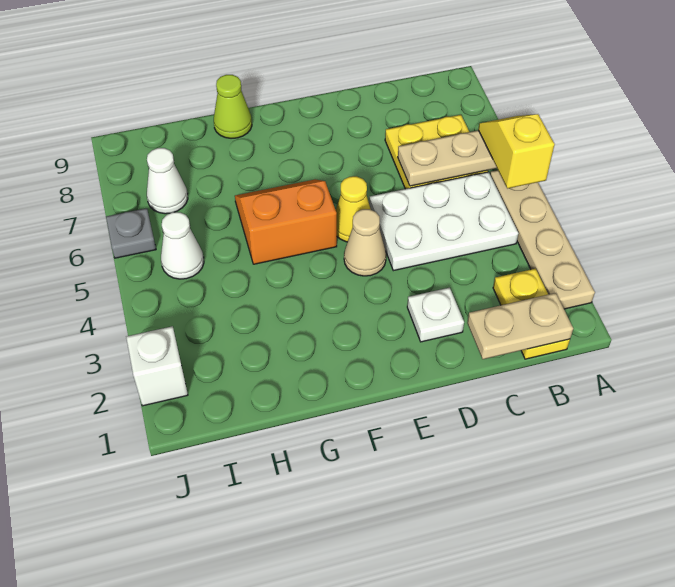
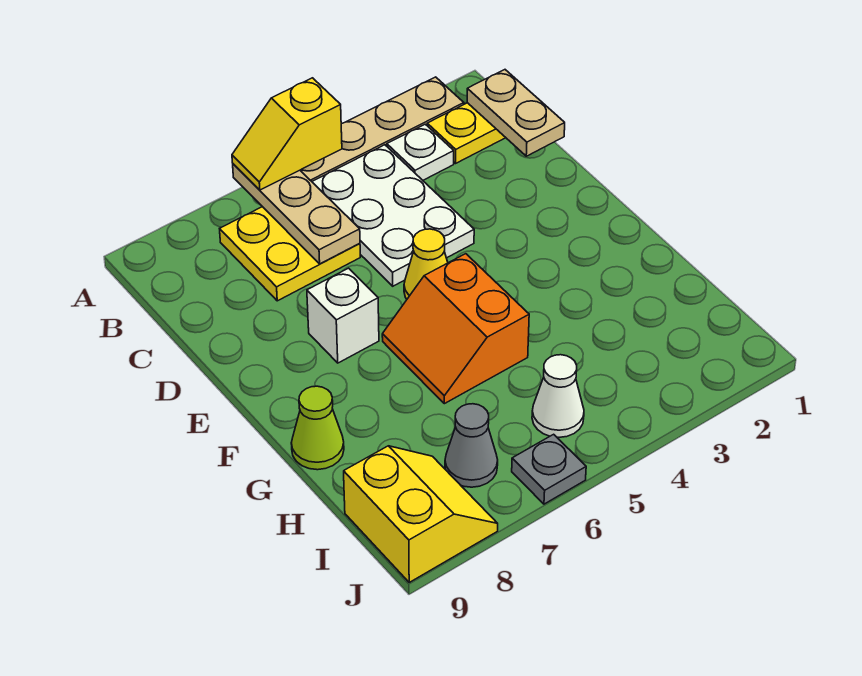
white plate D2 level 1 -> white plate B3 level 1
tan cone E4 level 1 -> none
white cone I7 level 1 -> grey cone I7 level 1
none -> yellow slope I8:J9 level 1 top 9
white brick J2 level 1 -> white brick E7 level 1

